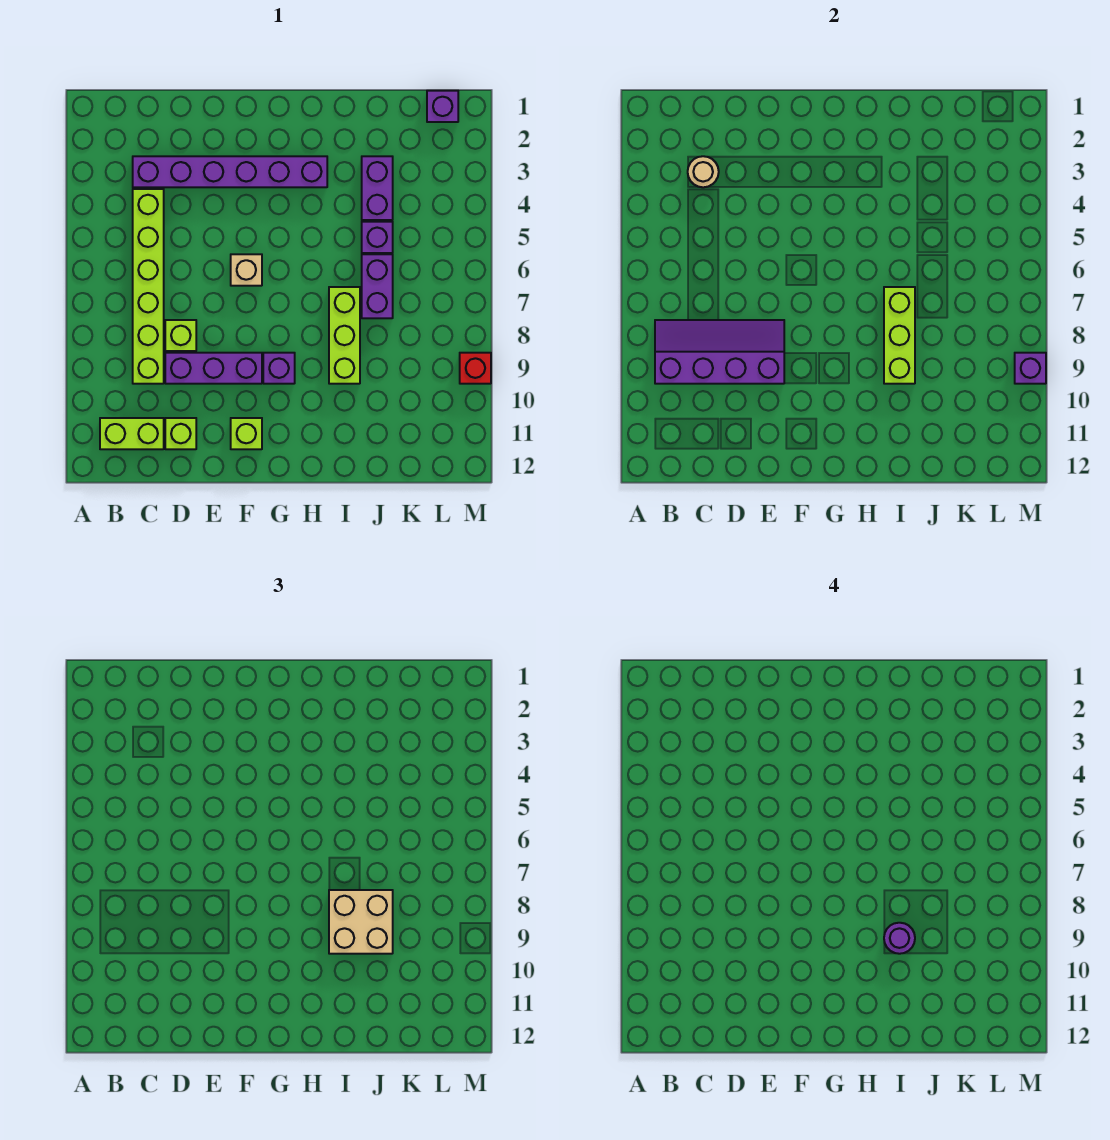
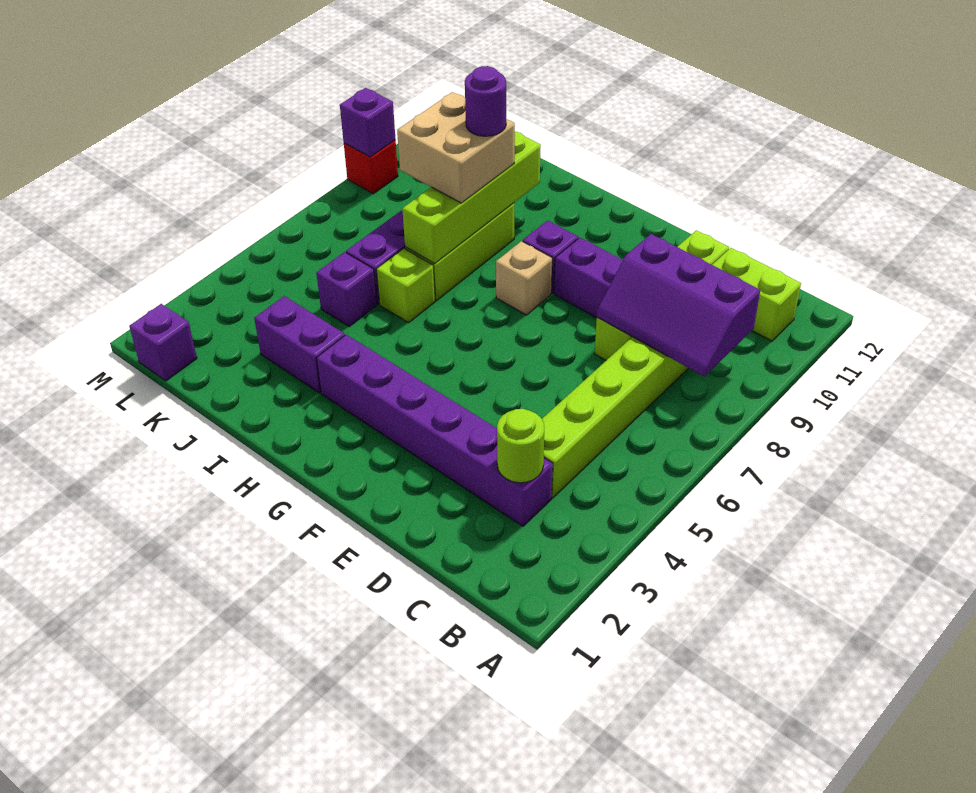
purple slope B8:E9 level 2 top 9 -> purple slope B8:D9 level 2 top 9
tan round brick C3 level 2 -> lime round brick C3 level 2
tan brick F6 level 1 -> tan brick G8 level 1
lime brick F11 level 1 -> lime brick I6 level 1
lime brick I7:I9 level 2 -> lime brick I7:I10 level 2
purple brick J3:J4 level 1 -> purple brick I3:J3 level 1

